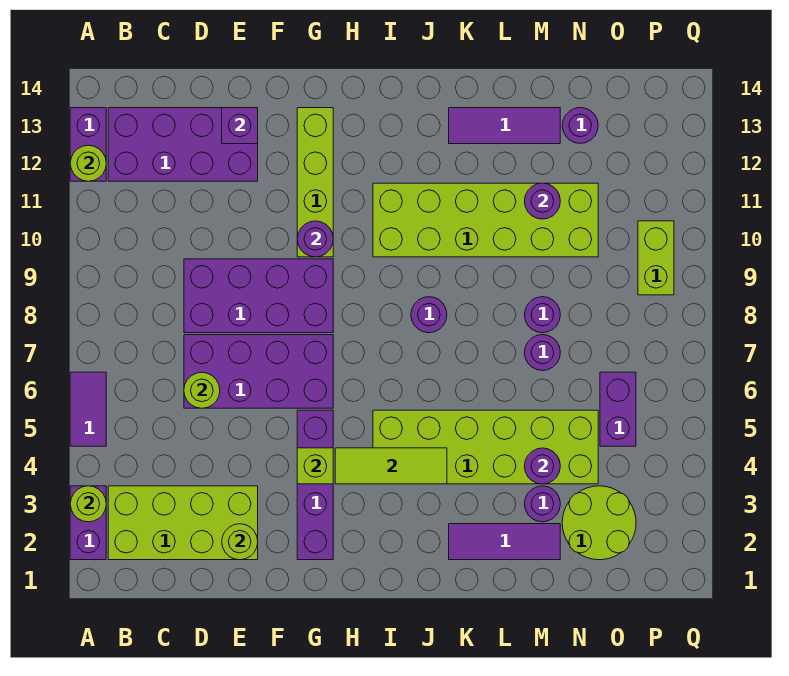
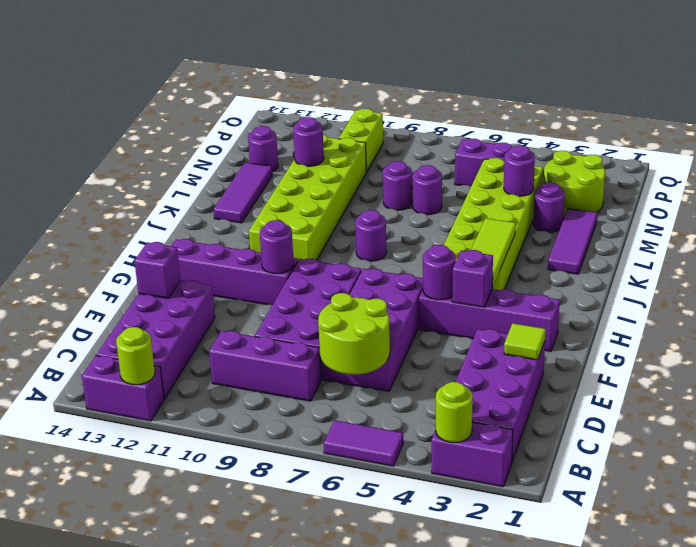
lime brick B2:E3 level 1 -> purple brick B2:E3 level 1
none -> purple brick C8:C10 level 1
lime round brick D6 level 2 -> lime round brick C6:D7 level 2
lime round brick E2 level 2 -> lime tile E2 level 2
lime brick G4 level 2 -> purple brick G4 level 2
none -> purple round brick G5 level 2
lime brick G10:G13 level 1 -> purple brick G10:G13 level 1
lime brick P9:P10 level 1 -> lime brick O10:P10 level 1

